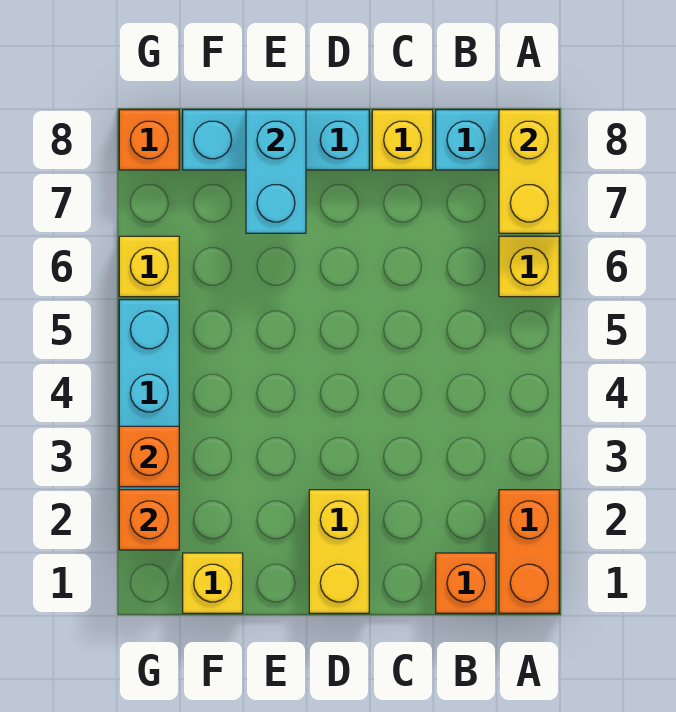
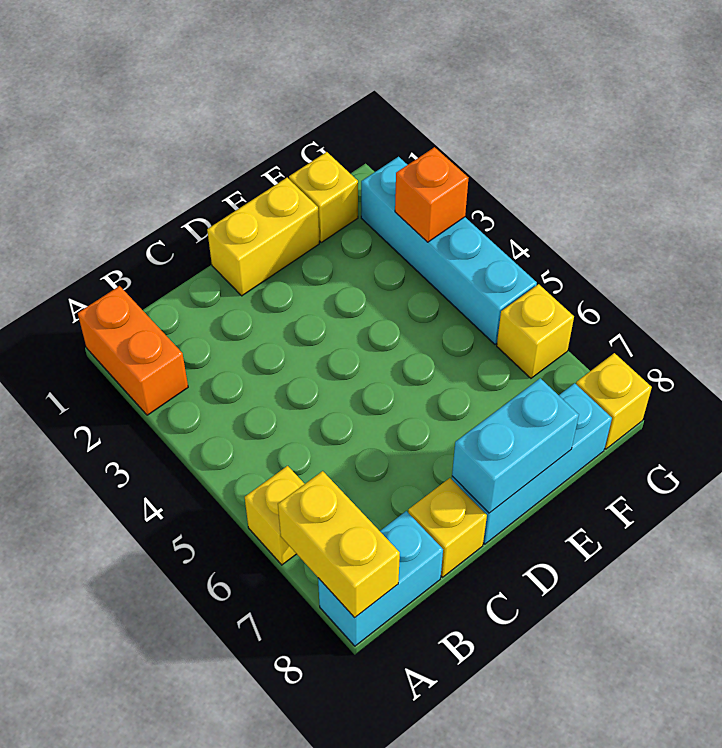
orange brick B1 level 1 -> none
yellow brick D1:D2 level 1 -> yellow brick D1:E1 level 1
cyan brick E7:E8 level 2 -> cyan brick D8:E8 level 2
orange brick G2 level 2 -> none
orange brick G8 level 1 -> yellow brick G8 level 1

